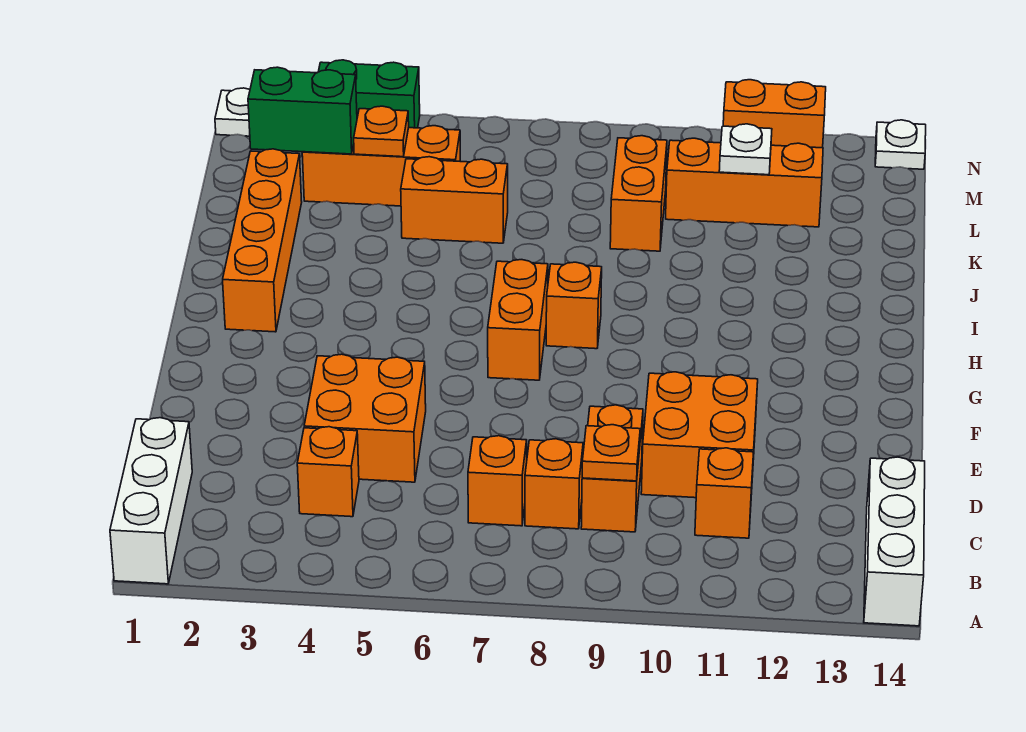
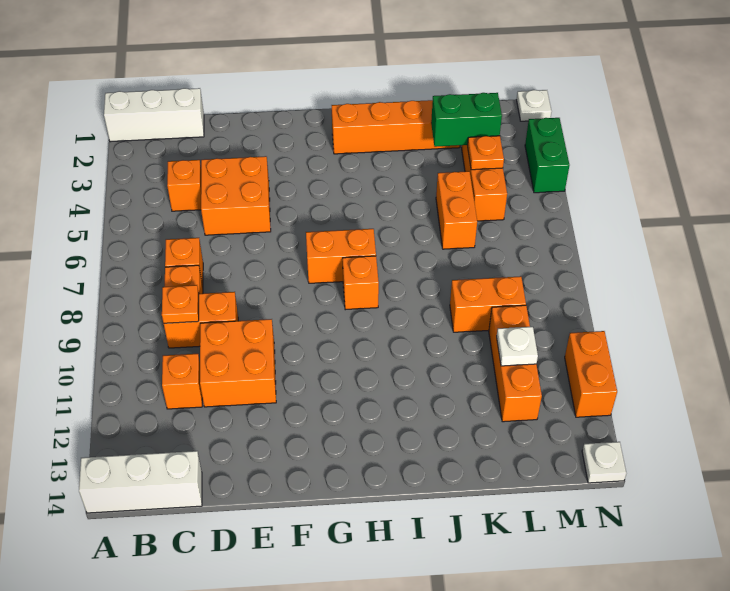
green brick L2:L3 level 2 -> green brick K3:L3 level 2

